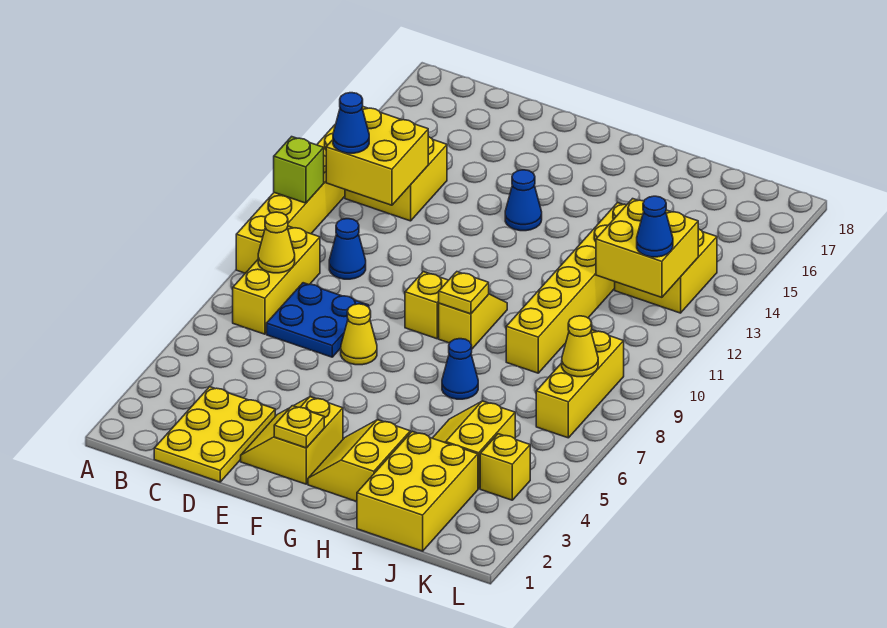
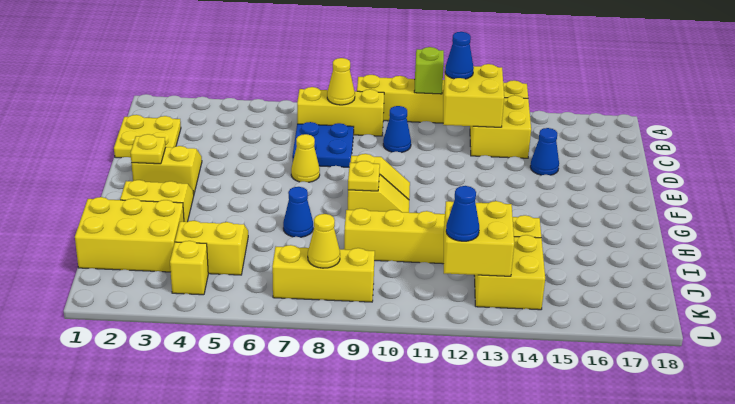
yellow plate C1:D3 level 1 -> yellow plate C1:D2 level 1
blue cone F14 level 1 -> blue cone D15 level 1

